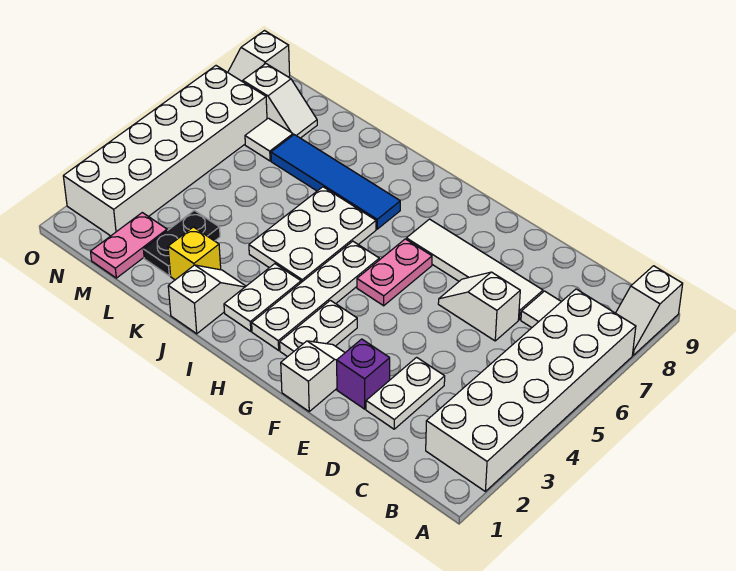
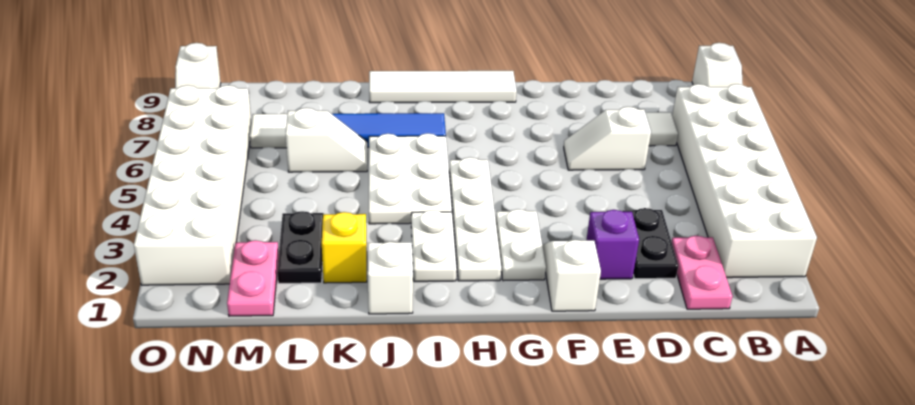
white plate D2:D3 level 1 -> black plate D2:D3 level 1
white tile D7:G7 level 1 -> white tile G9:J9 level 1
pink plate G5:G6 level 1 -> pink plate C1:C2 level 1
white slope M8:N8 level 1 top N -> white slope K6:L6 level 1 top L

